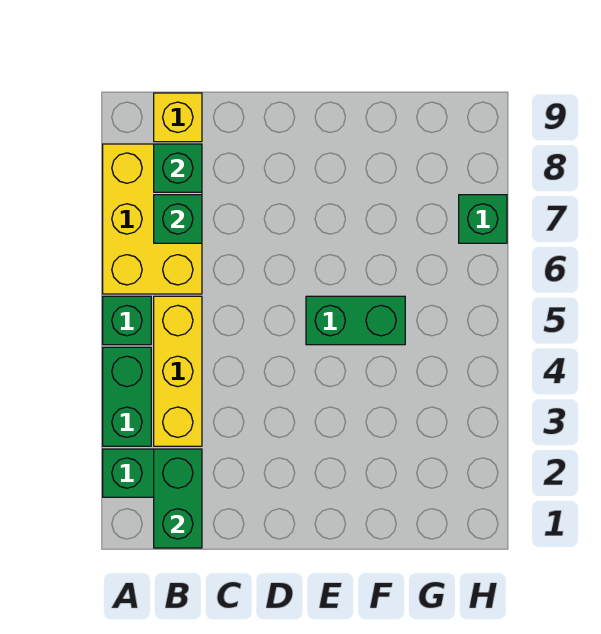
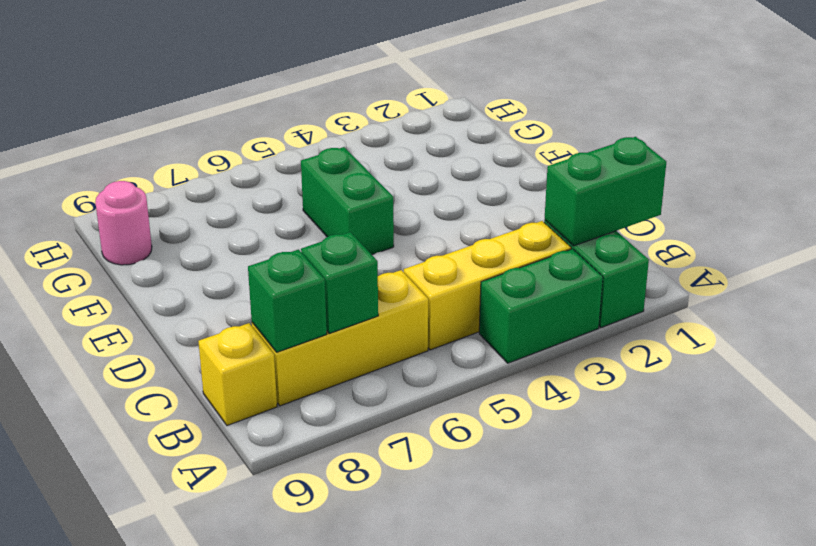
green brick A5 level 1 -> none
yellow brick A6:B8 level 1 -> yellow brick B6:B8 level 1
none -> pink round brick G9 level 1
green brick H7 level 1 -> none

